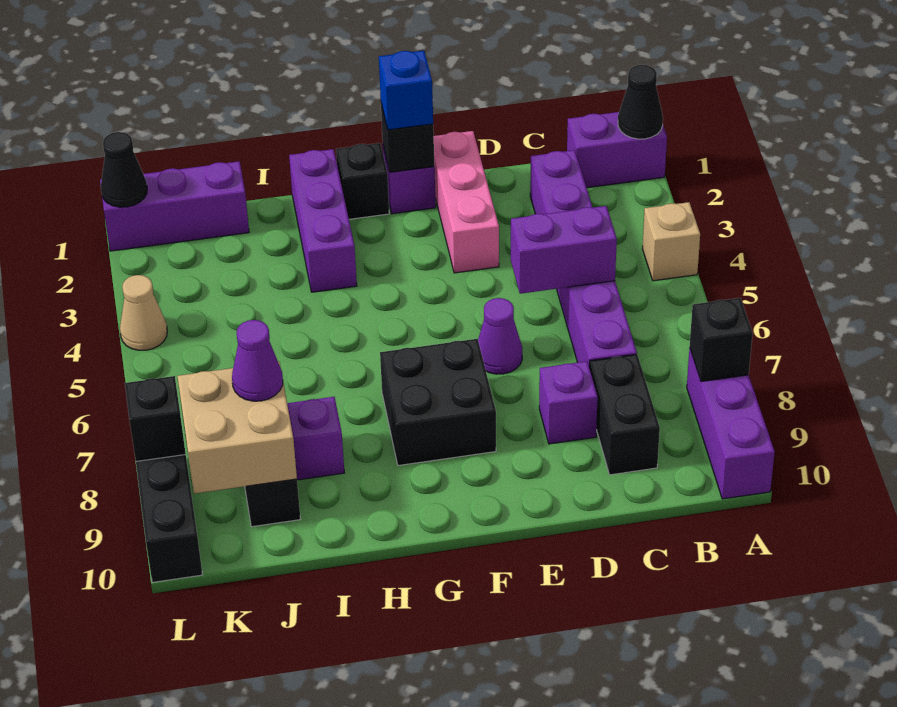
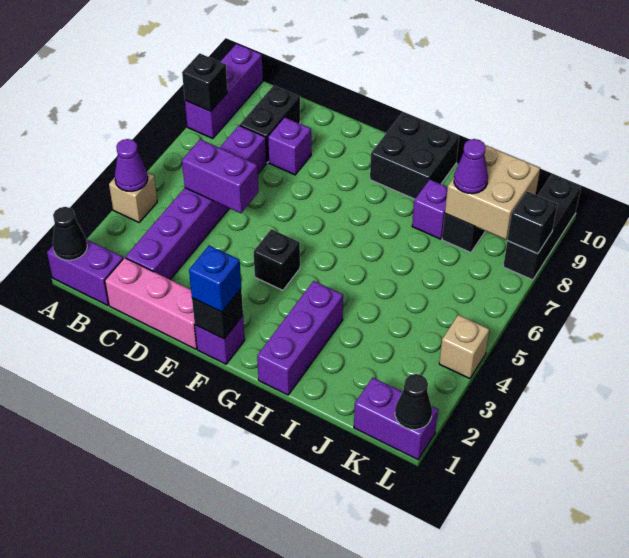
pink brick E1:E3 level 1 -> pink brick C1:E1 level 1
purple cone E6 level 1 -> purple cone A4 level 2
black brick F7:G8 level 1 -> black brick G9:H10 level 1
black brick G1 level 1 -> black brick F4 level 1
purple brick J1:L1 level 1 -> purple brick K1:L1 level 1
tan cone L4 level 1 -> tan brick L4 level 1

